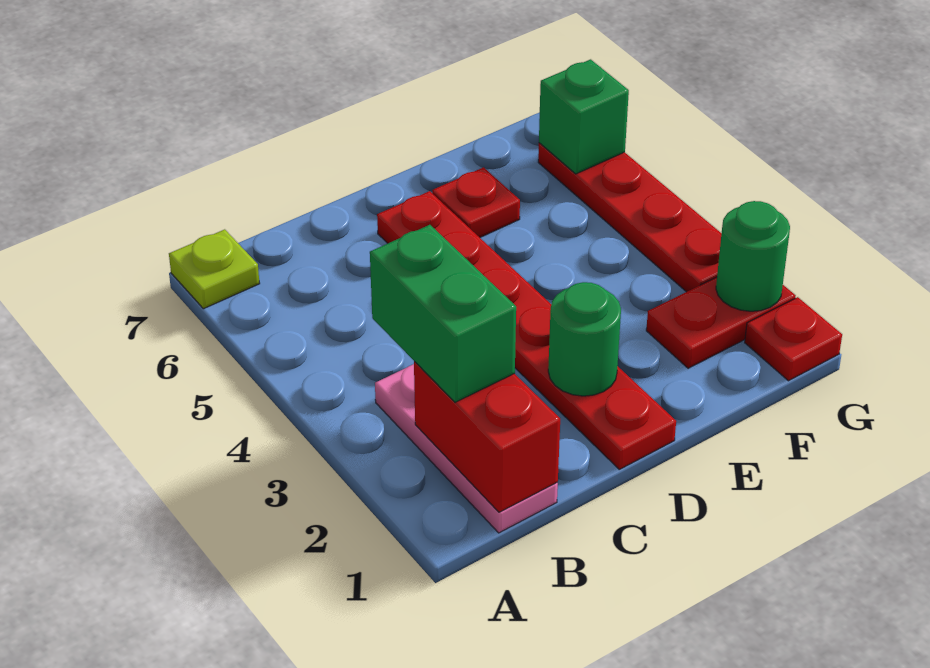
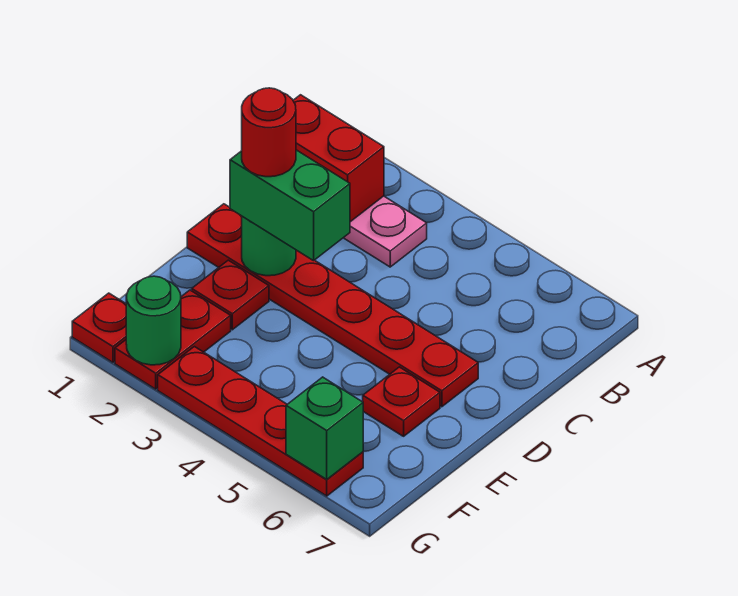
lime plate A7 level 1 -> none
green brick B2:B3 level 3 -> green brick D2:D3 level 3
none -> red round brick D2 level 4
none -> red plate E2 level 1

